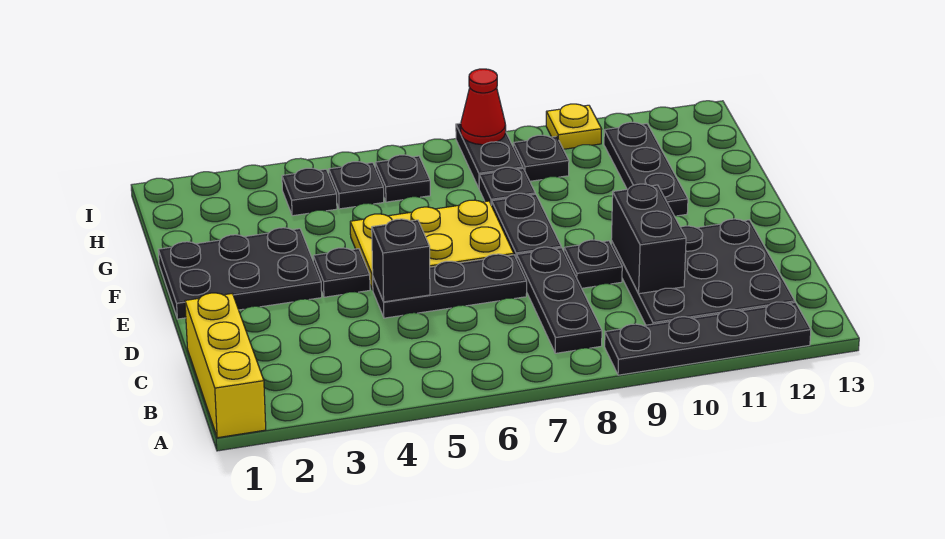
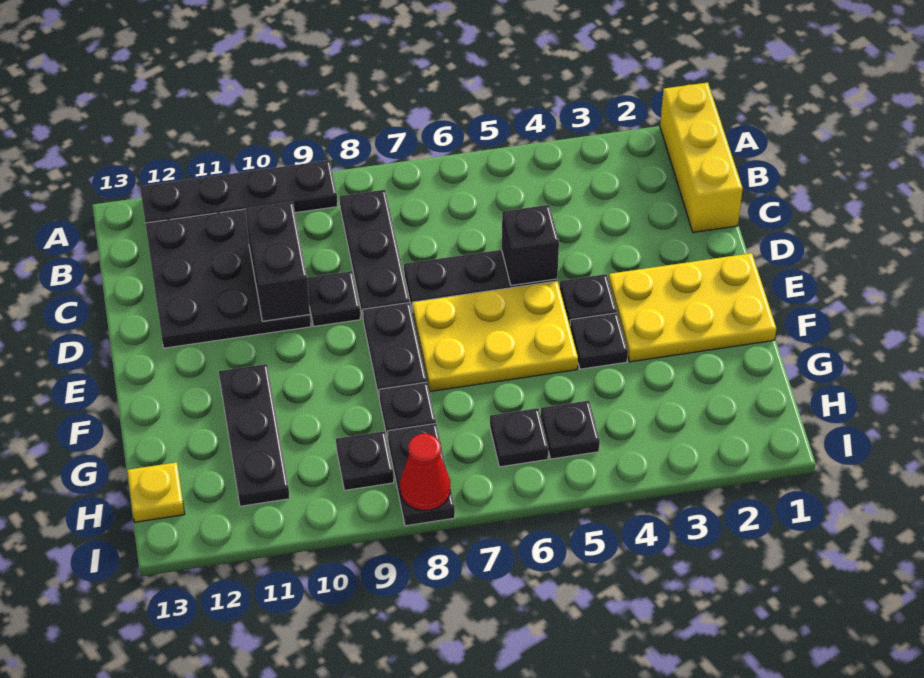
black plate E1:F3 level 1 -> yellow plate E1:F3 level 1
black plate H4 level 1 -> black plate F4 level 1
yellow plate I10 level 1 -> yellow plate H13 level 1

